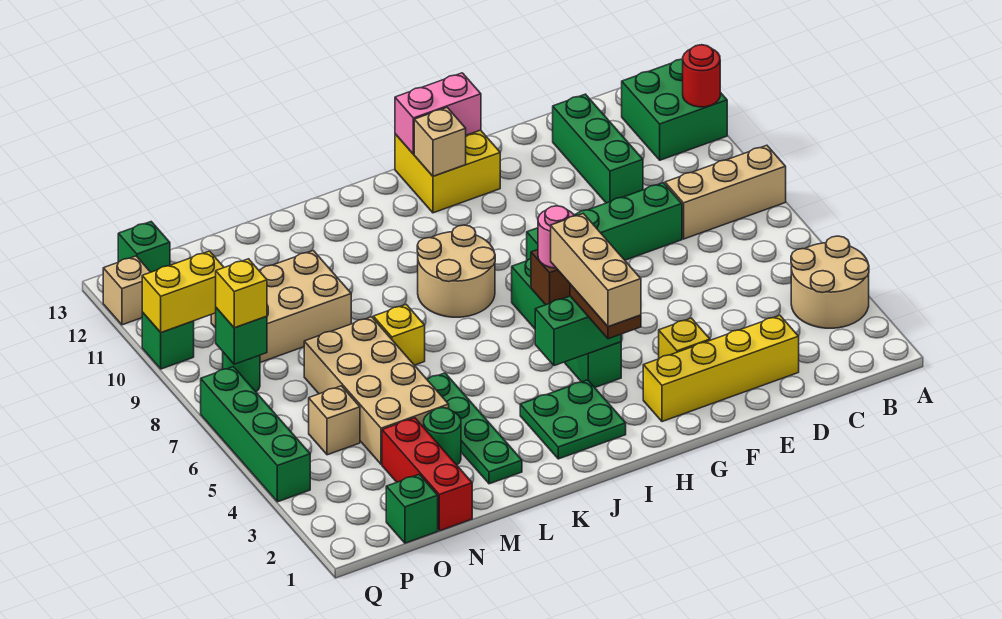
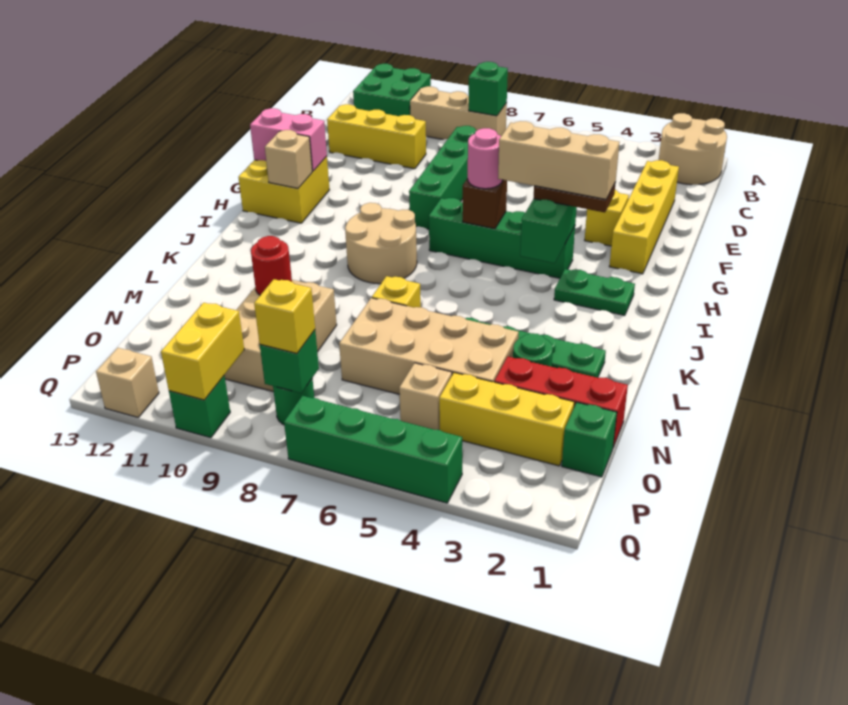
tan round brick A3:B4 level 1 -> tan round brick A1:B2 level 1
tan brick A8:C8 level 1 -> tan brick B8:B10 level 1
red round brick A11 level 2 -> red round brick M10 level 2
green brick D10:D12 level 1 -> yellow brick D10:D12 level 1
pink brick G13:H13 level 2 -> pink brick G12:G13 level 2
green plate I2:J3 level 1 -> green plate I2:I3 level 1
none -> yellow brick O2:O4 level 1
green brick P13 level 1 -> green brick B8 level 2

